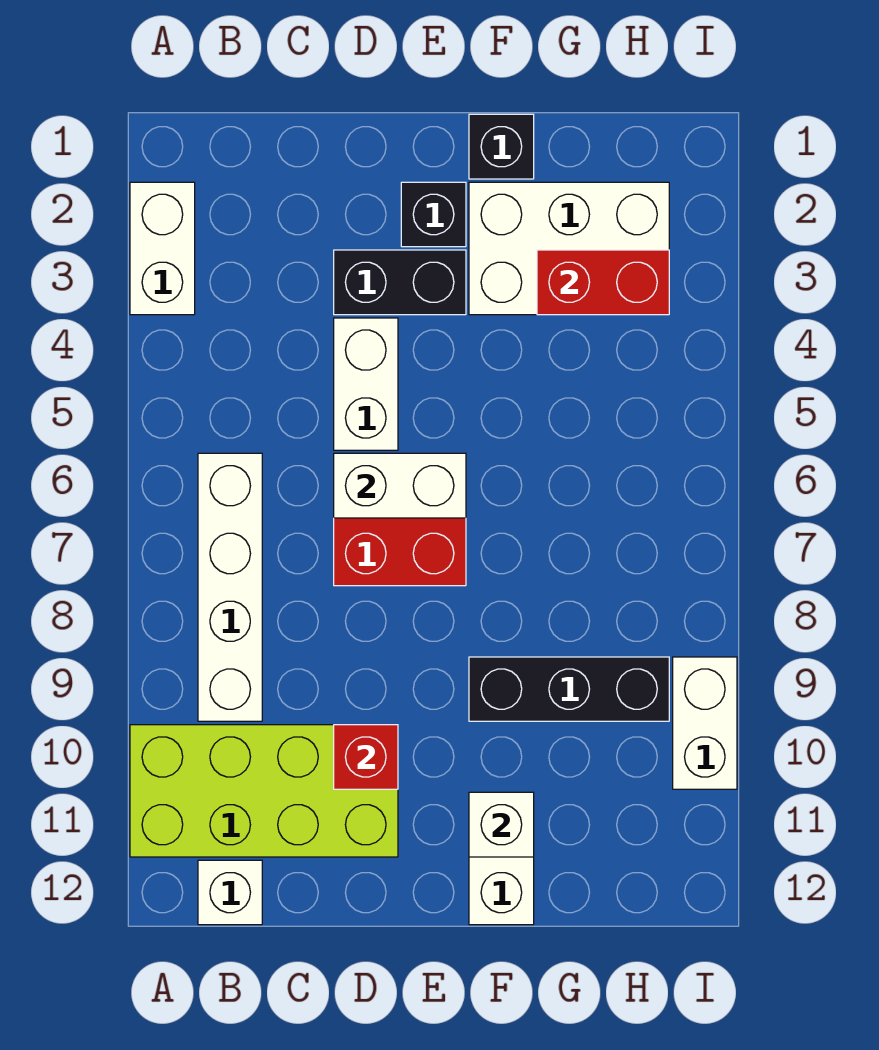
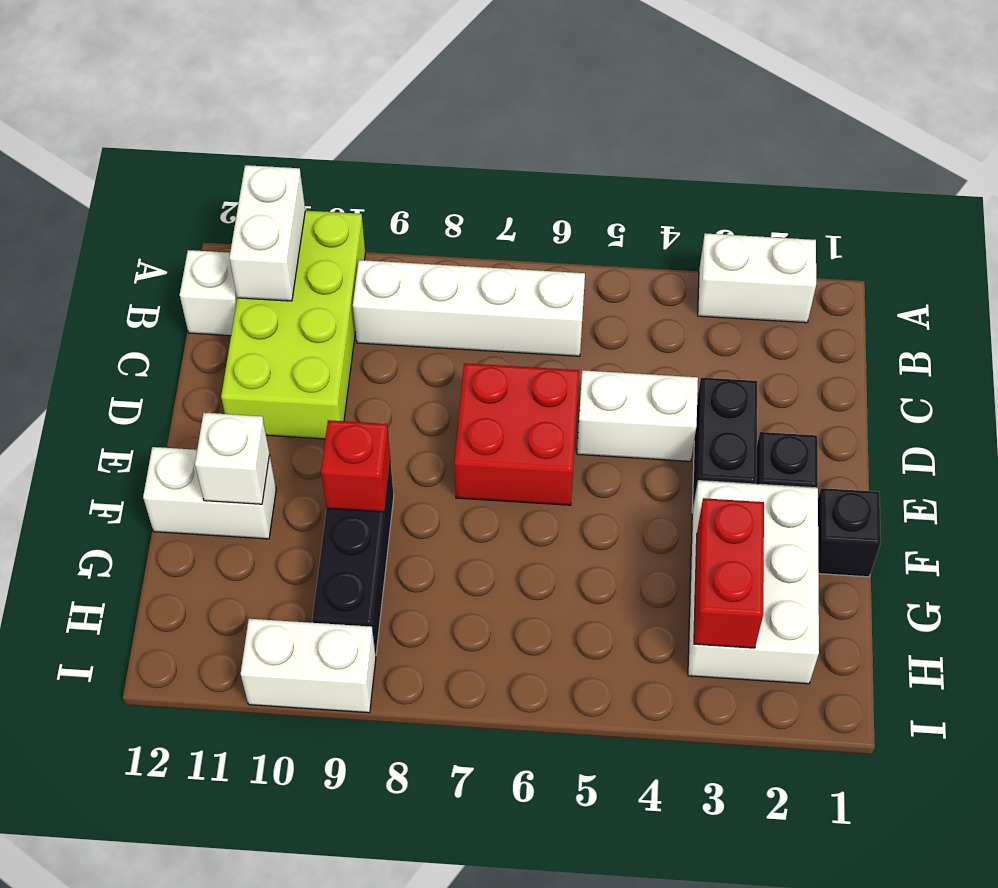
white brick D6:E6 level 2 -> white brick A11:B11 level 2
red brick D10 level 2 -> red brick F9 level 2

